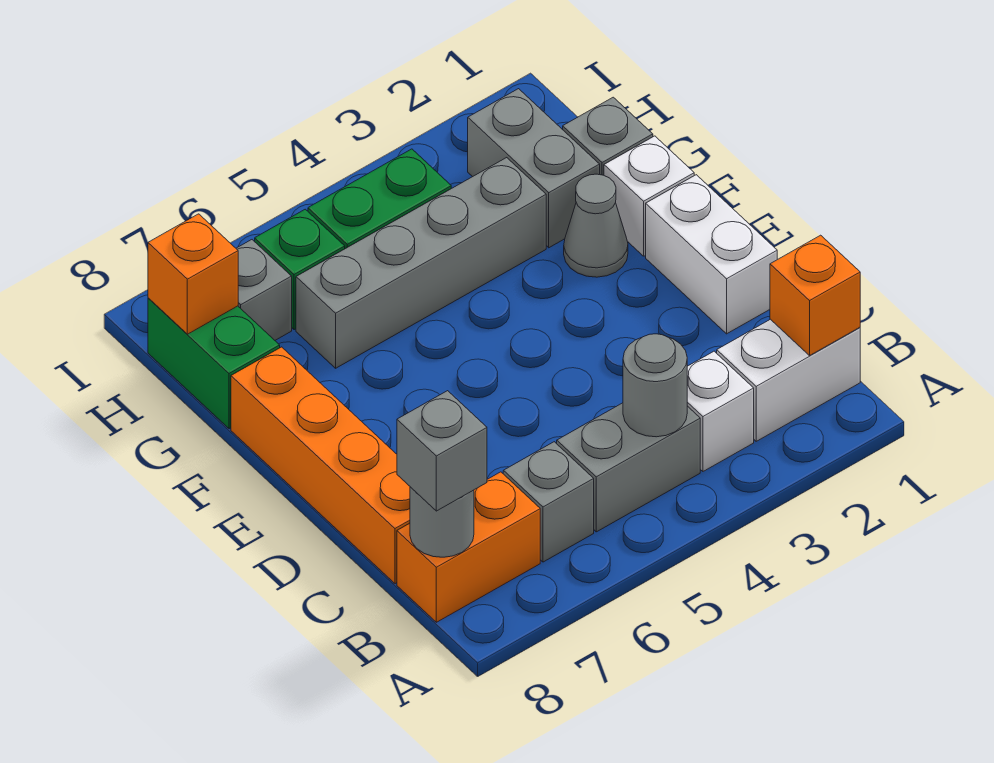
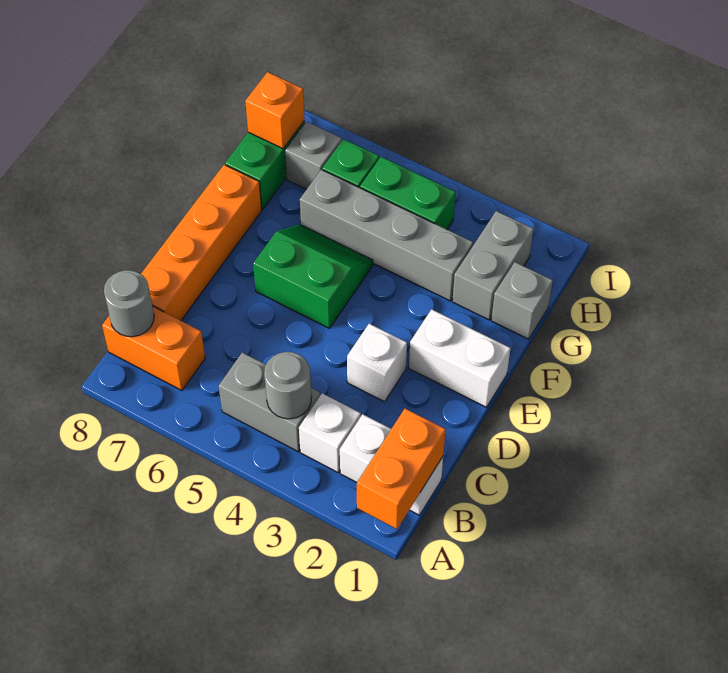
orange brick B1 level 2 -> orange brick A1:B1 level 2
grey brick B6 level 1 -> none
grey brick B8 level 3 -> none
white brick D1:E1 level 1 -> white brick E1:E2 level 1
none -> green slope E5:F6 level 1 top E
white brick F1 level 1 -> white brick D3 level 1
grey cone F2 level 1 -> none

